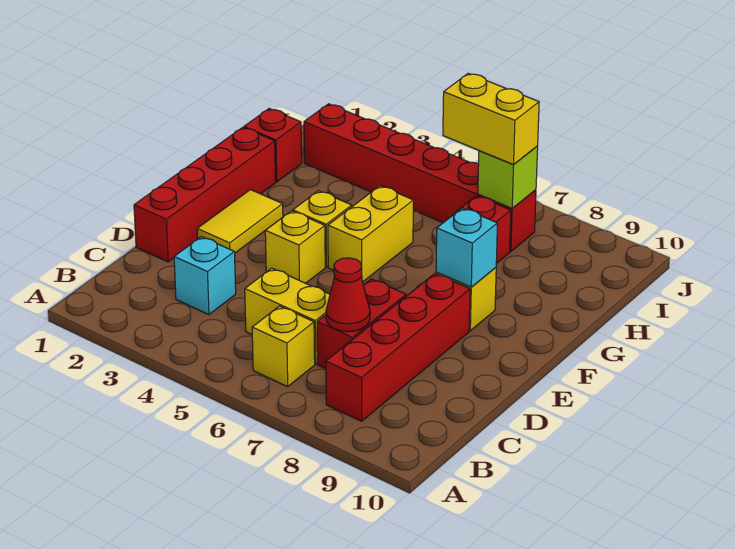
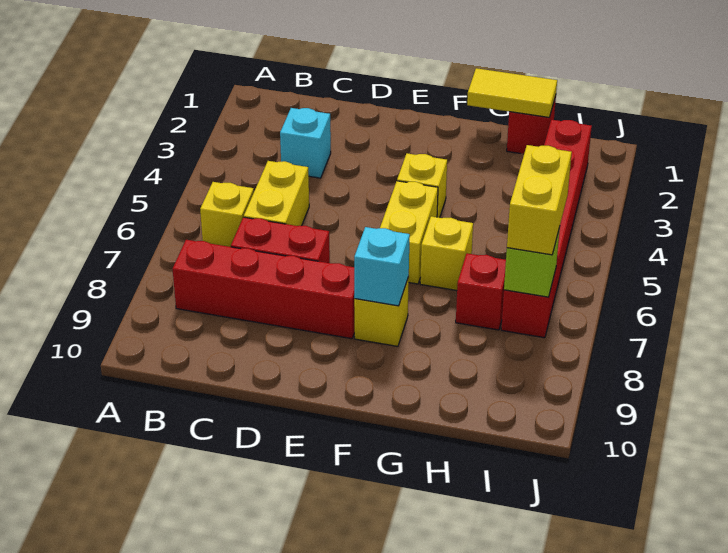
red cone C7 level 2 -> none
red brick D1:G1 level 1 -> none
yellow tile E2:F2 level 1 -> yellow tile G1:H1 level 2
yellow brick E4 level 1 -> yellow brick G6 level 1
yellow brick F5:G5 level 1 -> yellow brick F5:F6 level 1

